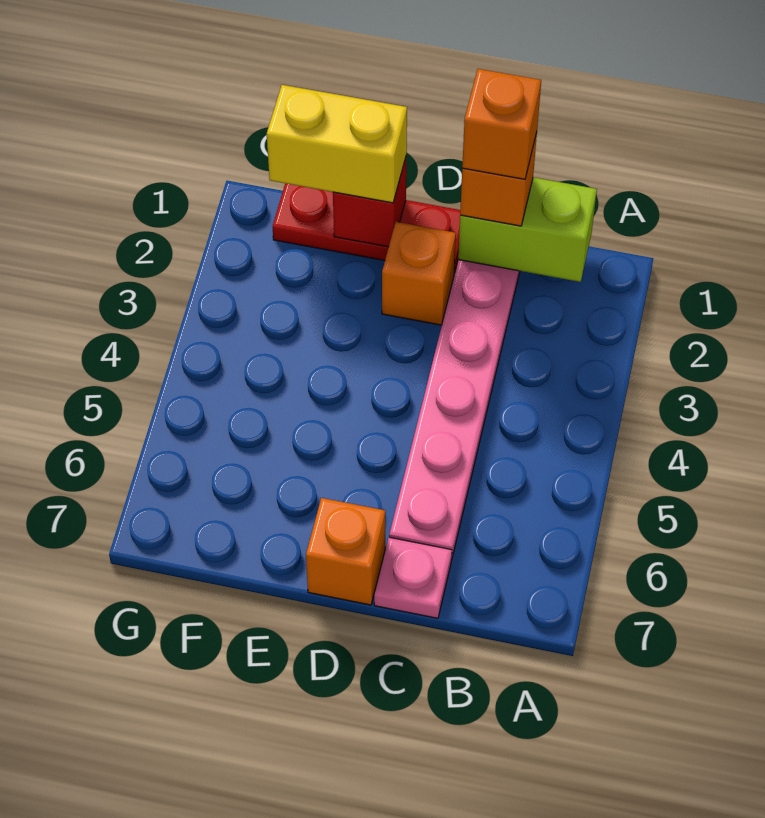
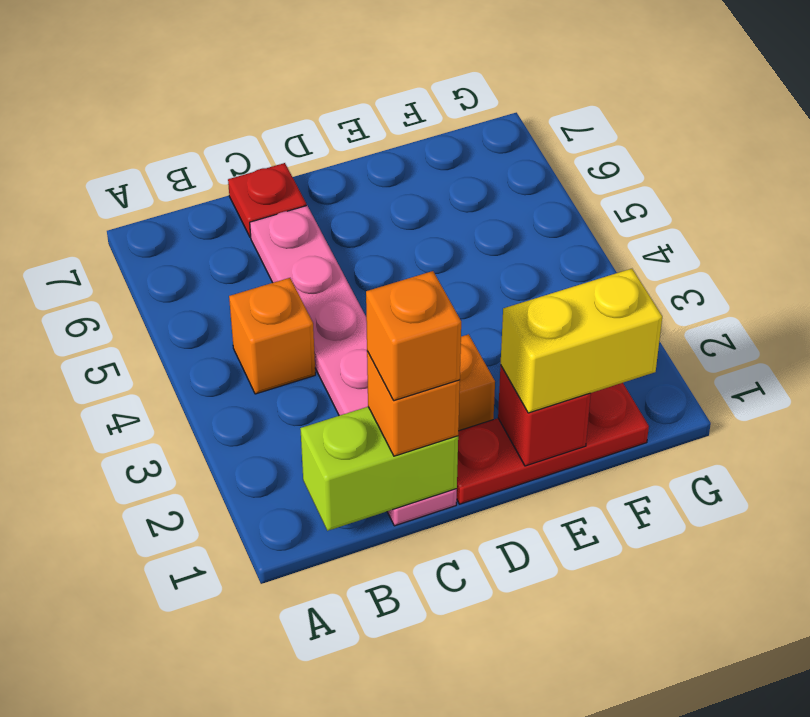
pink plate C7 level 1 -> red plate C7 level 1
orange brick D7 level 1 -> orange brick B4 level 1

